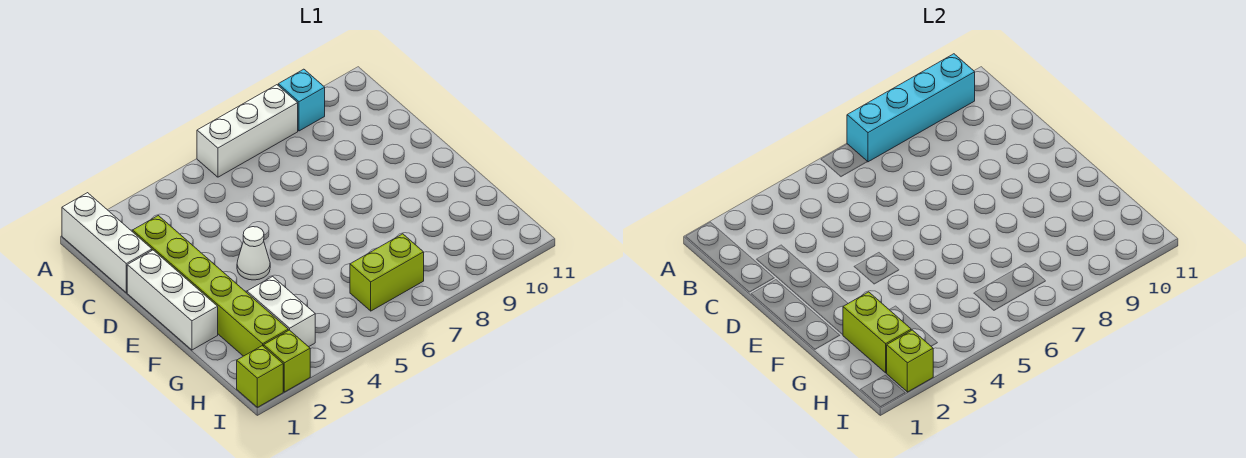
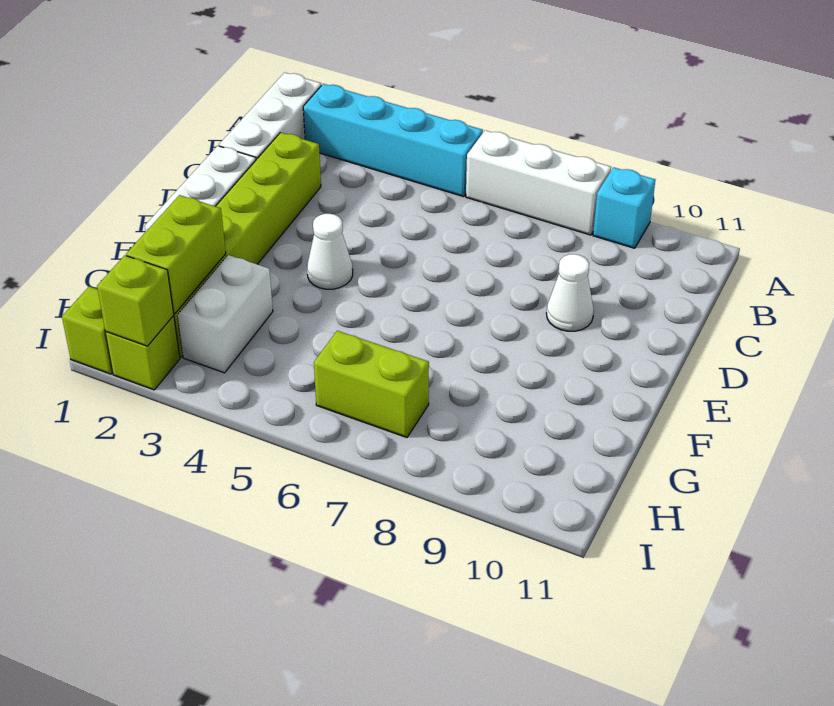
cyan brick A7:A10 level 2 -> cyan brick A2:A5 level 1
none -> white cone D9 level 1

